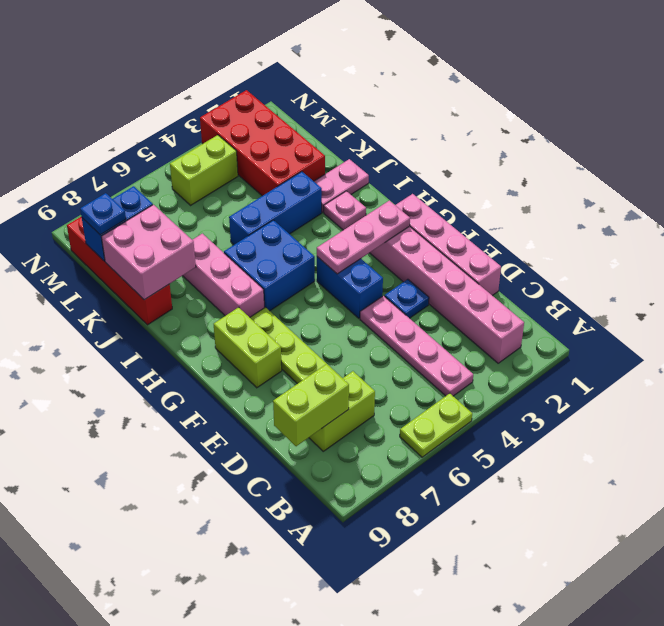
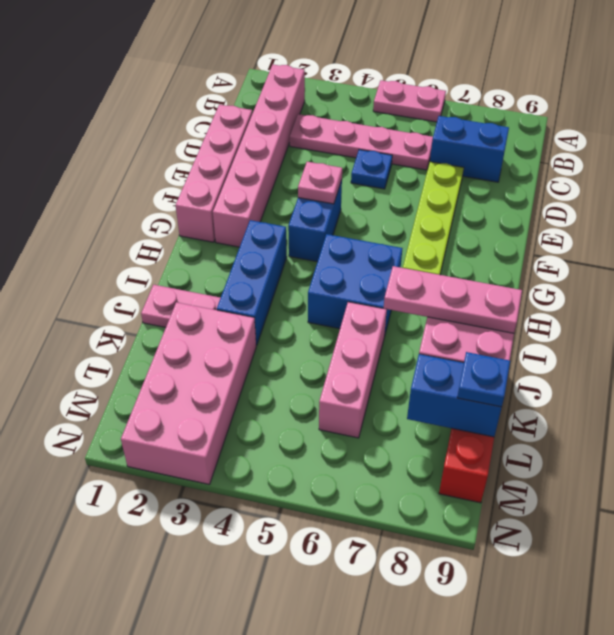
lime plate A5:A6 level 1 -> pink plate A5:A6 level 1
pink plate B4:E4 level 1 -> pink plate C3:C6 level 1
lime brick C7:C8 level 1 -> blue brick C7:C8 level 1
lime brick C8:C9 level 2 -> none
blue plate E3 level 1 -> blue plate D5 level 1
lime brick F8:G8 level 1 -> none
pink plate G2:G4 level 2 -> pink plate J7:J9 level 3
pink brick H7:J7 level 1 -> pink brick J6:L6 level 1
pink plate I2 level 1 -> pink plate F4 level 2
blue brick J3:J5 level 1 -> blue brick H3:J3 level 1
red brick K2:N3 level 1 -> pink brick K2:N3 level 1
lime brick M4:M5 level 1 -> none

